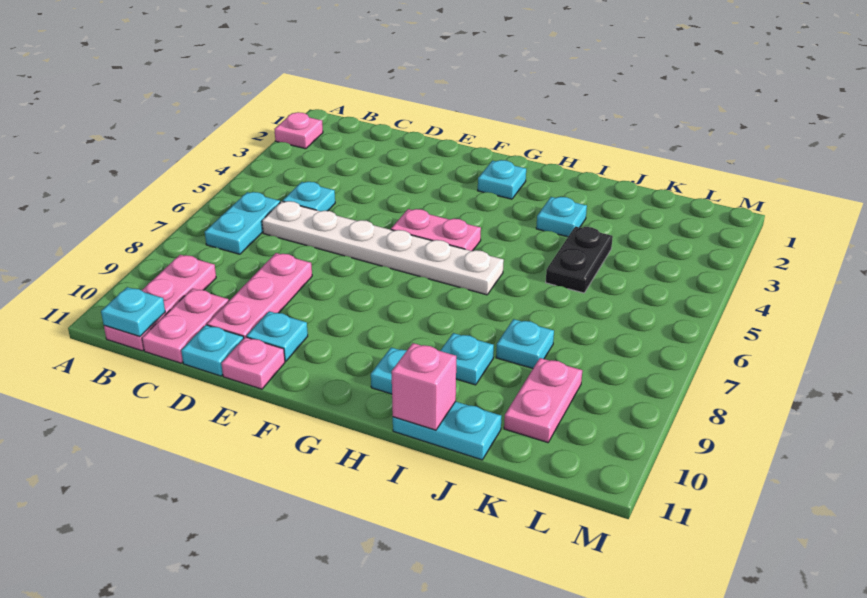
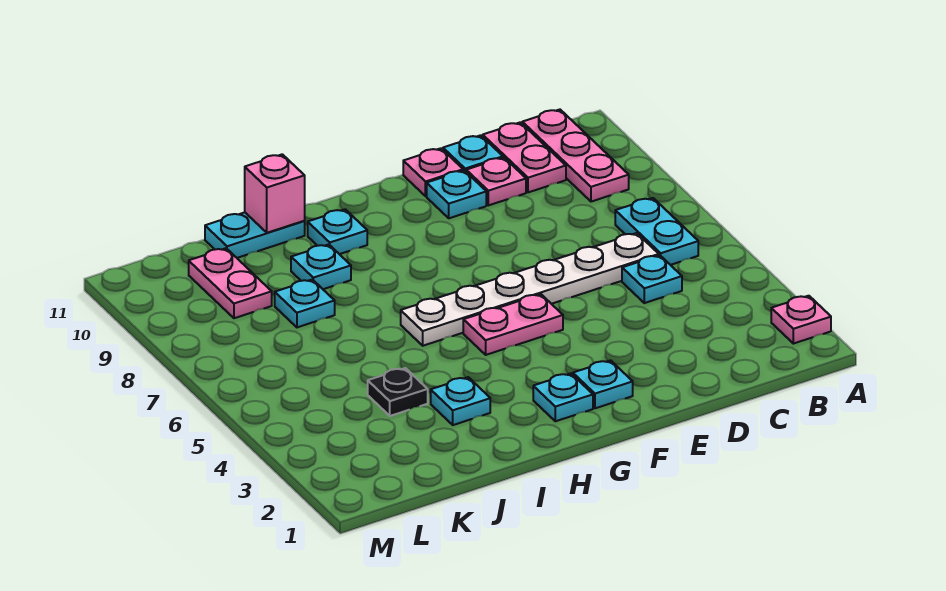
cyan plate B11 level 2 -> cyan plate F2 level 1
pink plate D8:D10 level 1 -> pink plate D10 level 1
black plate J4:J5 level 1 -> black plate J4 level 1

